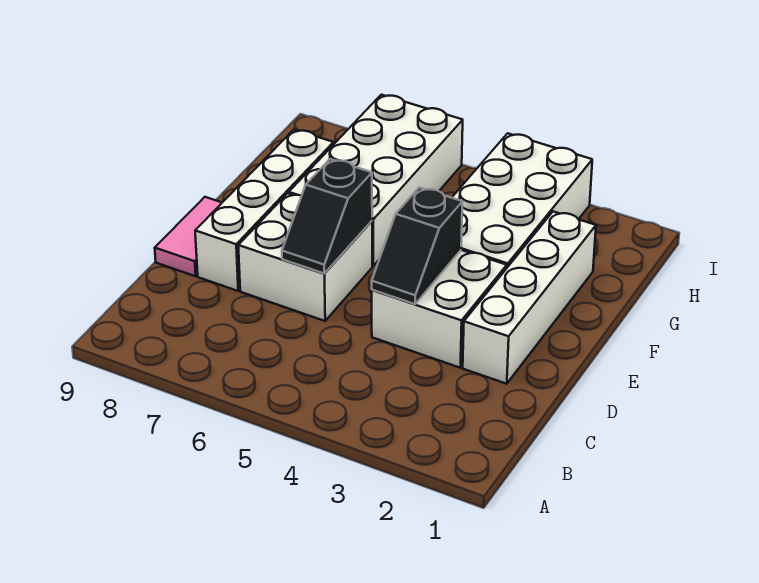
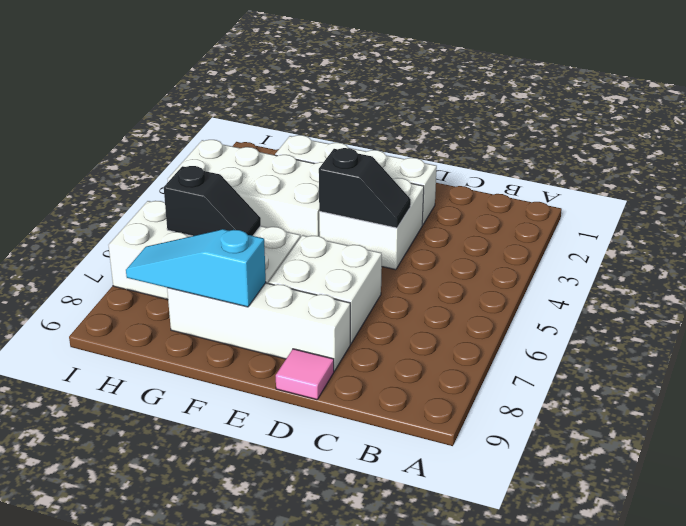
black slope D6:E6 level 2 top E -> black slope G6:H6 level 2 top H
pink tile D9:E9 level 1 -> pink tile D9 level 1
none -> cyan slope F8:H8 level 2 top F

